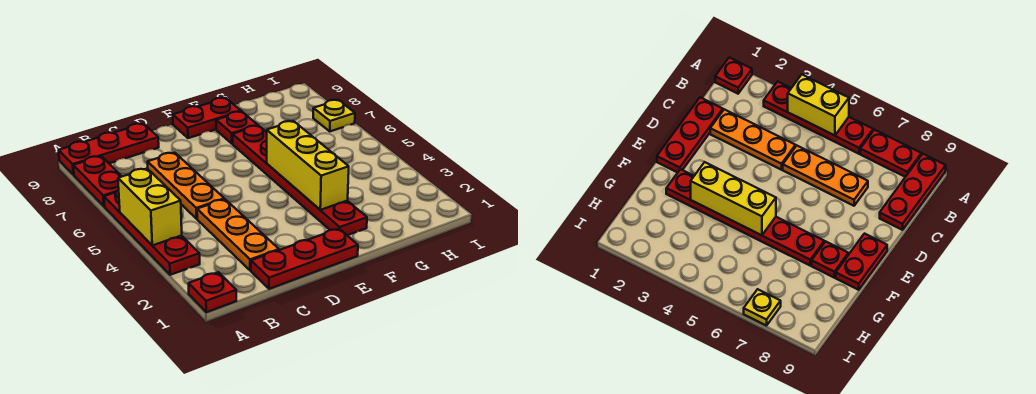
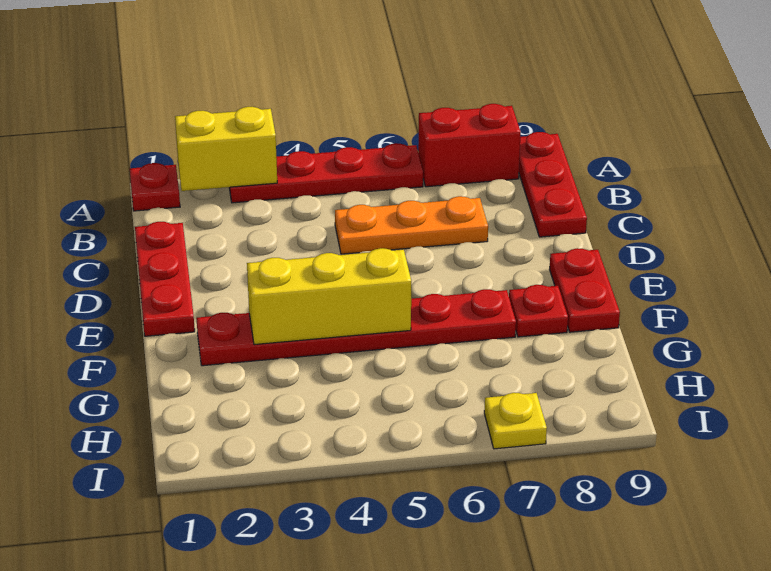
yellow brick A4:A5 level 2 -> yellow brick A2:A3 level 2
red plate A7:A8 level 1 -> red brick A7:A8 level 1
orange plate C2:C4 level 1 -> none

